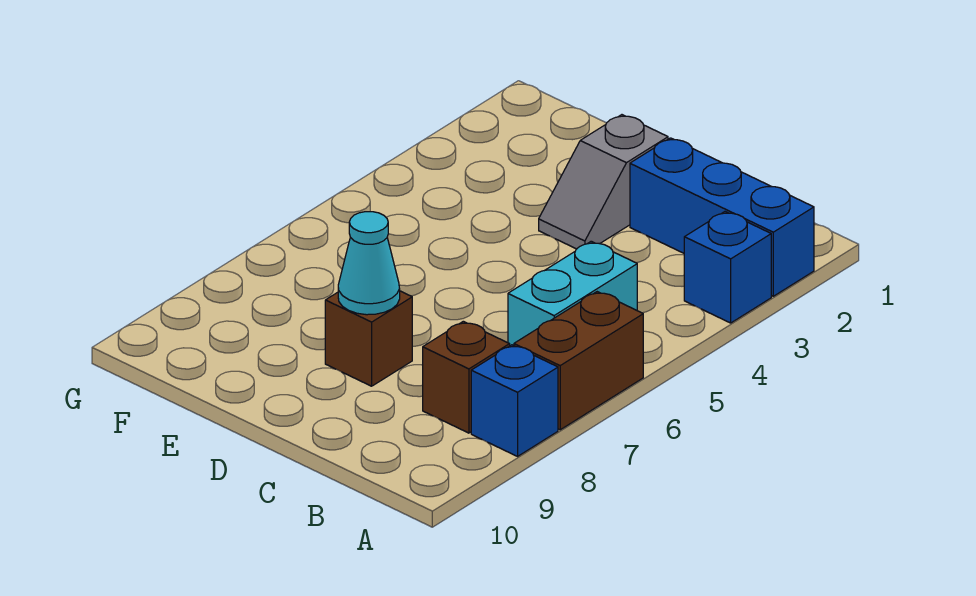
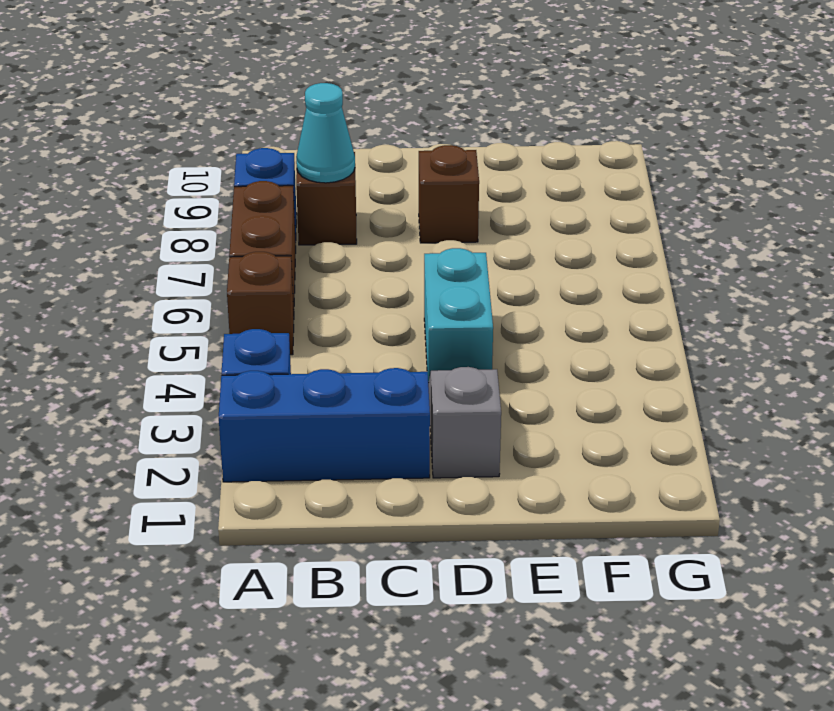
none -> brown brick A5 level 1
cyan brick B5:B6 level 1 -> cyan brick D4:D5 level 1
cyan cone D8 level 2 -> cyan cone B8 level 2

